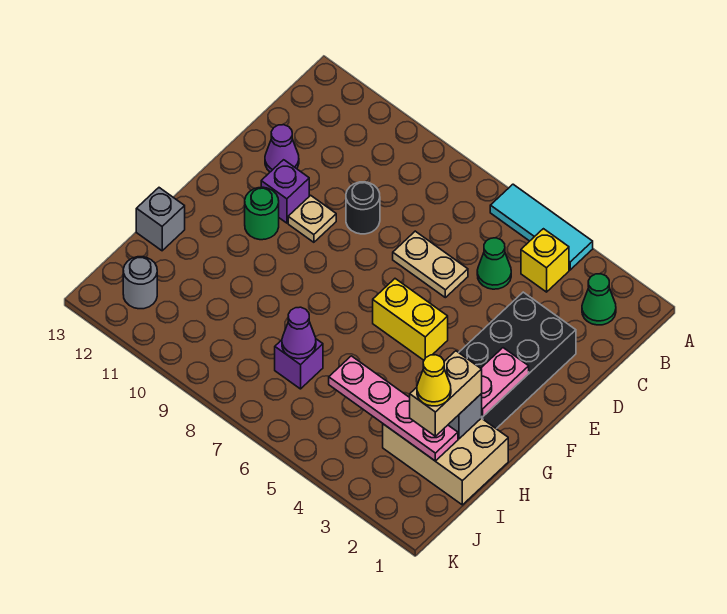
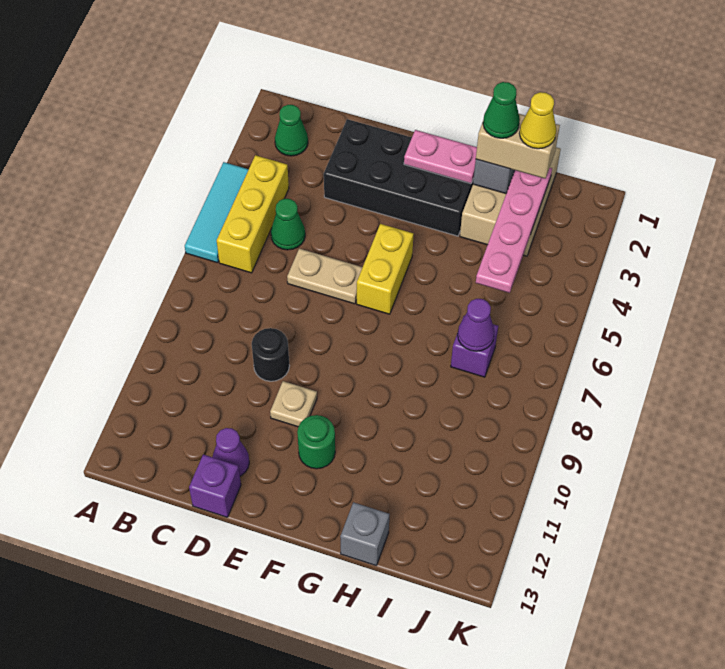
yellow brick B4 level 1 -> yellow brick B4:B6 level 1
tan plate D6:D7 level 1 -> tan plate D6:E6 level 1
purple brick E11 level 1 -> purple brick D13 level 1
none -> green cone H2 level 4
grey round brick J12 level 1 -> none

